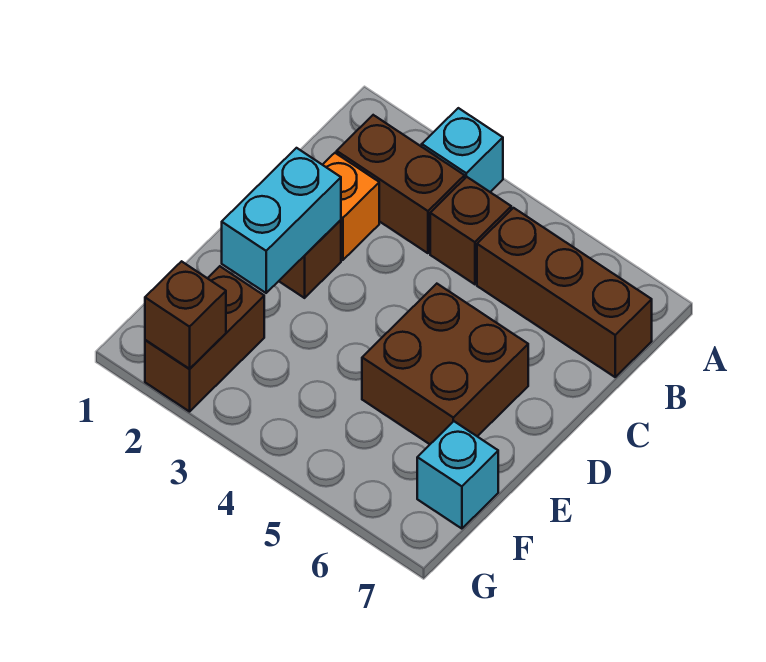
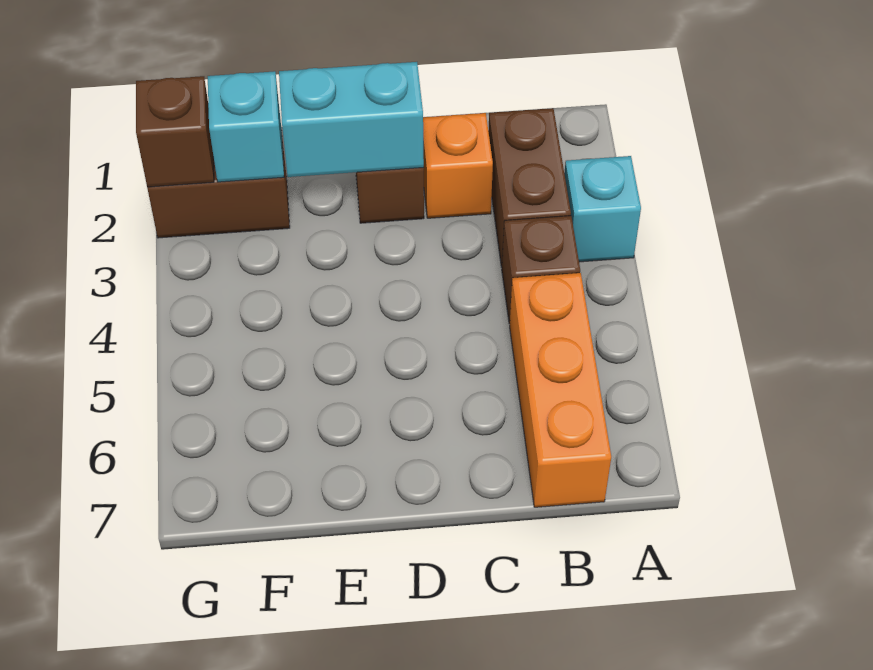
brown brick B5:B7 level 1 -> orange brick B5:B7 level 1
brown brick D5:E6 level 1 -> none
cyan brick F7 level 1 -> cyan brick F2 level 2

